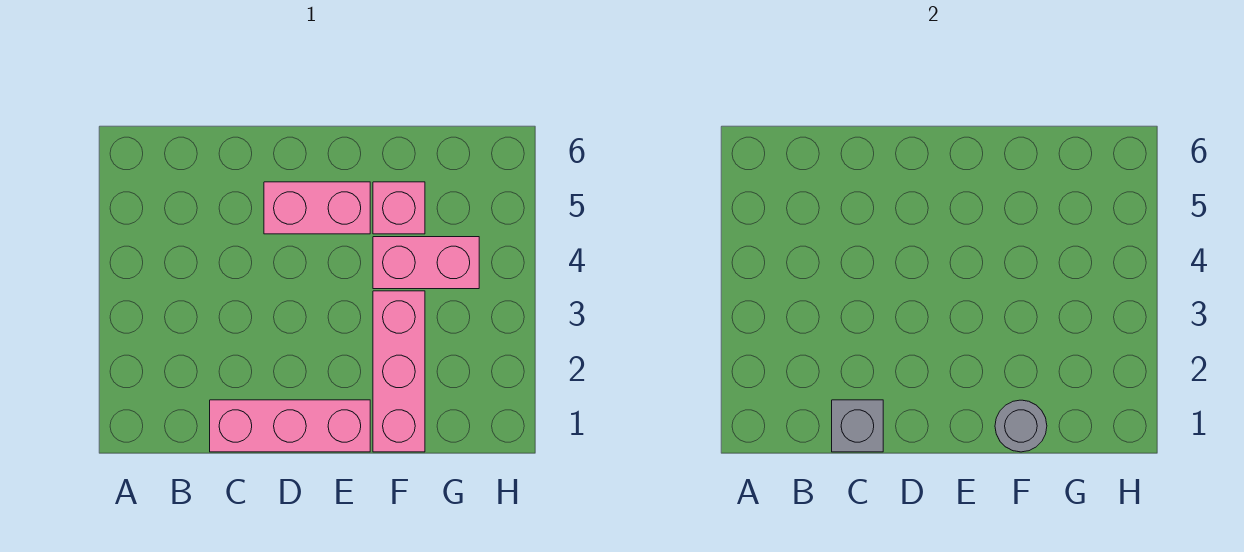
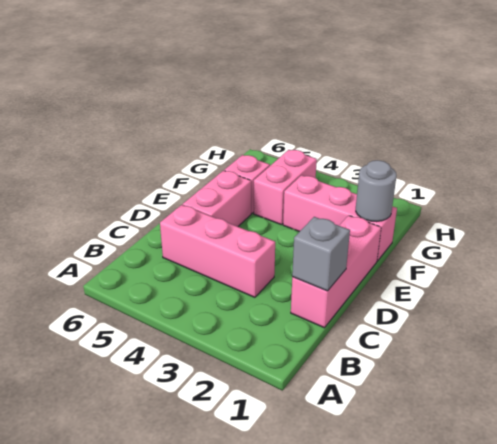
none -> pink brick C3:C5 level 1

